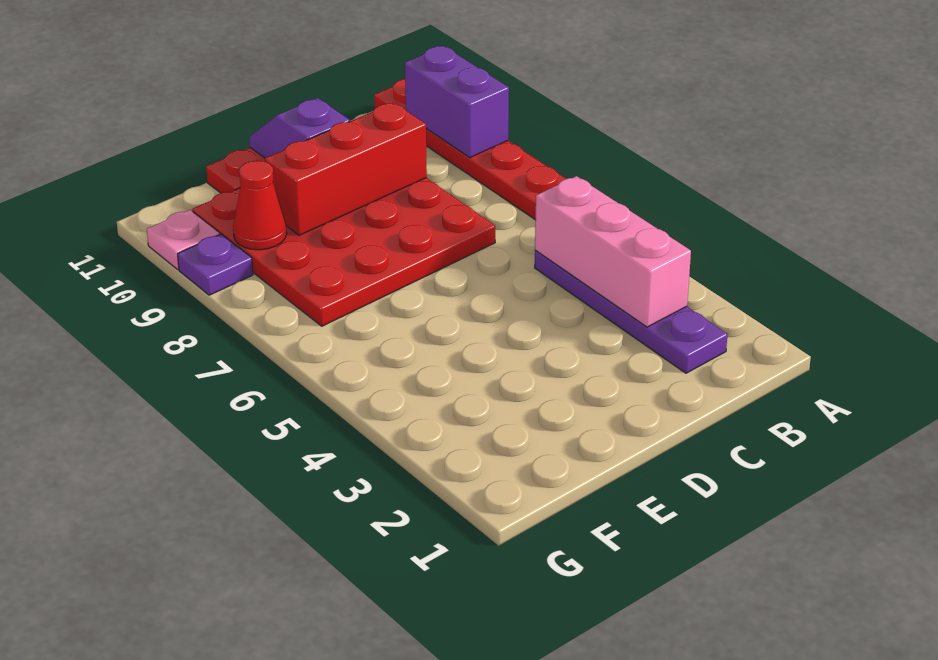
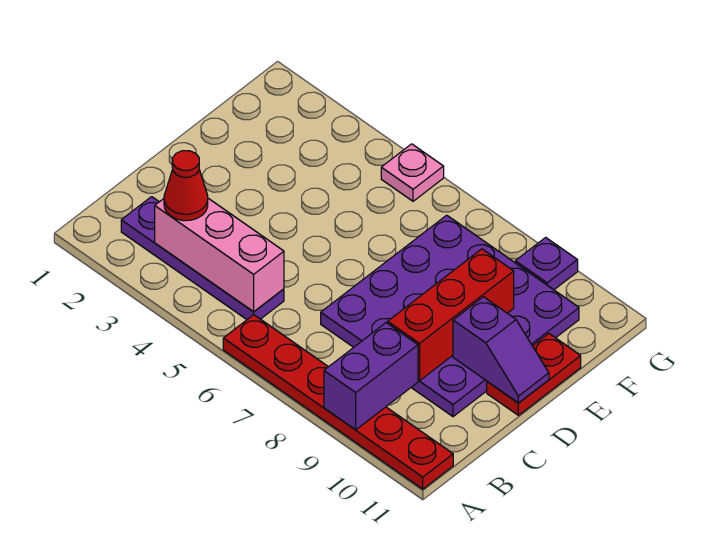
purple brick A9:A10 level 2 -> purple brick A9:B9 level 2
red plate C7:F10 level 1 -> purple plate C7:F10 level 1
red cone F9 level 2 -> red cone B3 level 3
pink plate G10 level 1 -> pink plate G5 level 1

